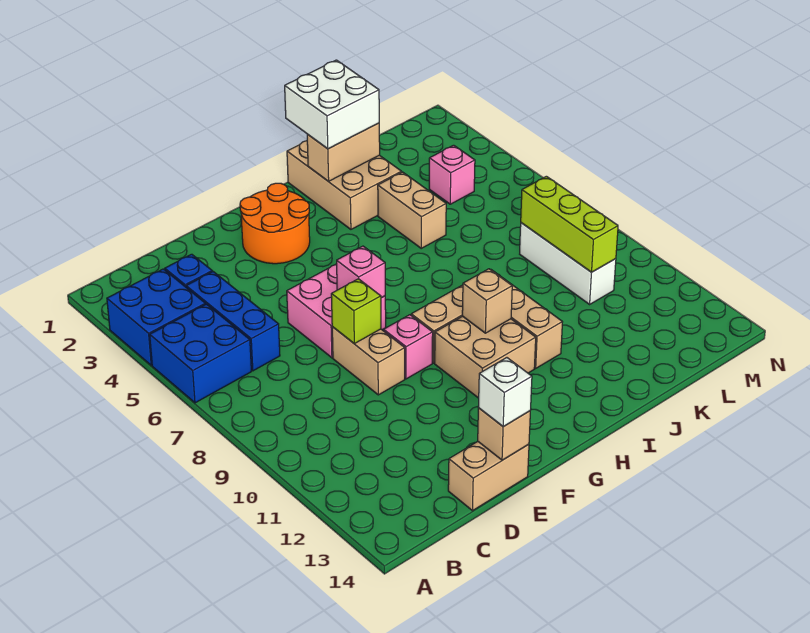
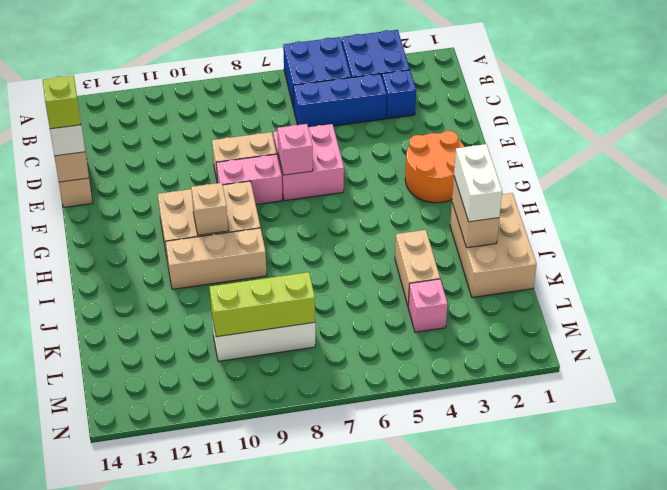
lime brick E8 level 2 -> lime brick E14 level 4
pink brick F9 level 1 -> pink brick F8:F9 level 1
tan brick I1:J3 level 1 -> tan brick I1:K2 level 1
white brick I1:J2 level 3 -> white brick I2:J2 level 3
tan brick J4:J5 level 1 -> tan brick J4:K4 level 1

